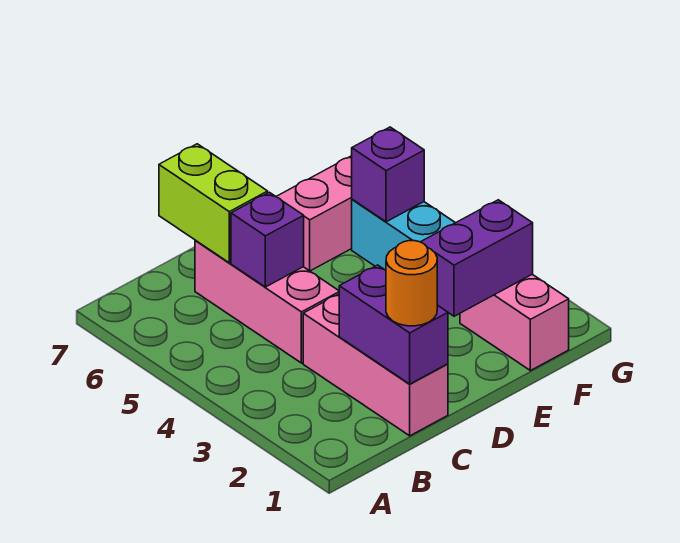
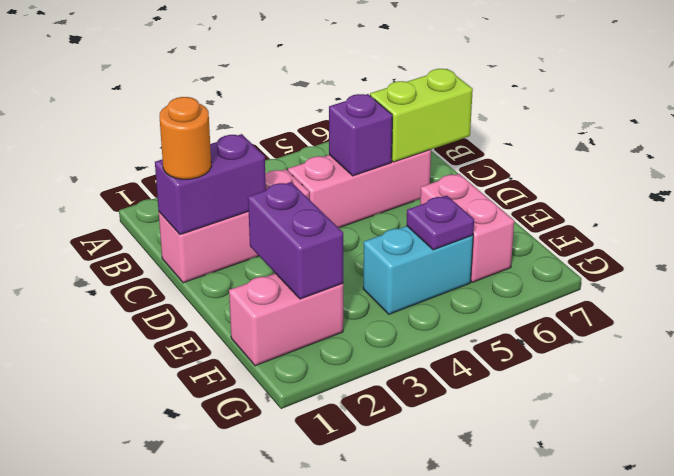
purple brick F5 level 2 -> purple plate F5 level 2

